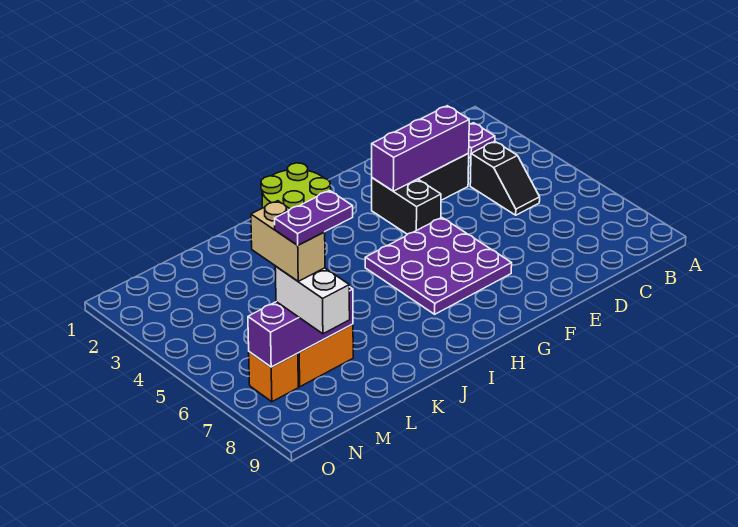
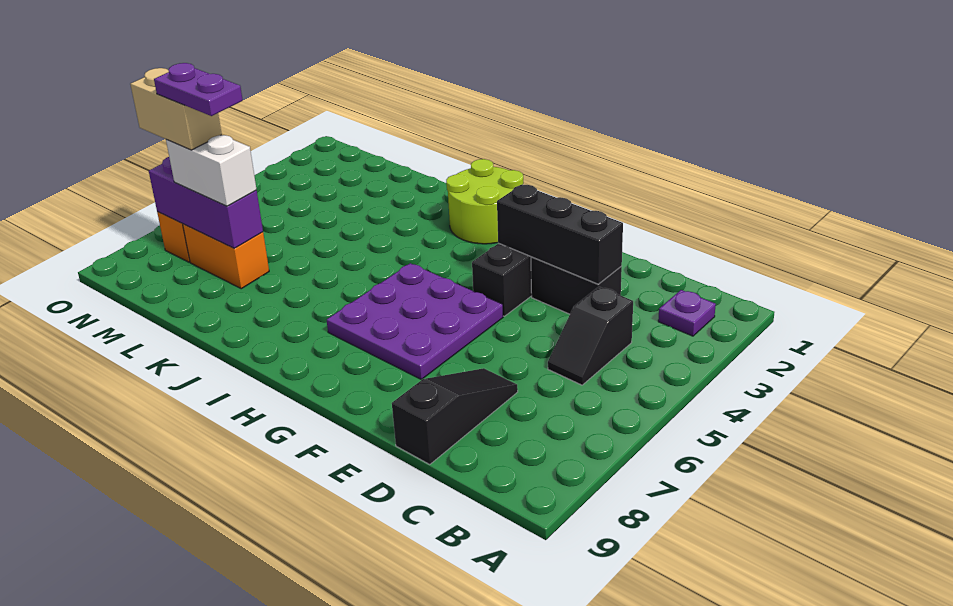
purple brick D3:F3 level 2 -> black brick D3:F3 level 2
none -> black slope D7:D9 level 1 top 9
tan brick M6:M7 level 4 -> tan brick M7:N7 level 4
white brick M7:M8 level 3 -> white brick L7:M7 level 3

